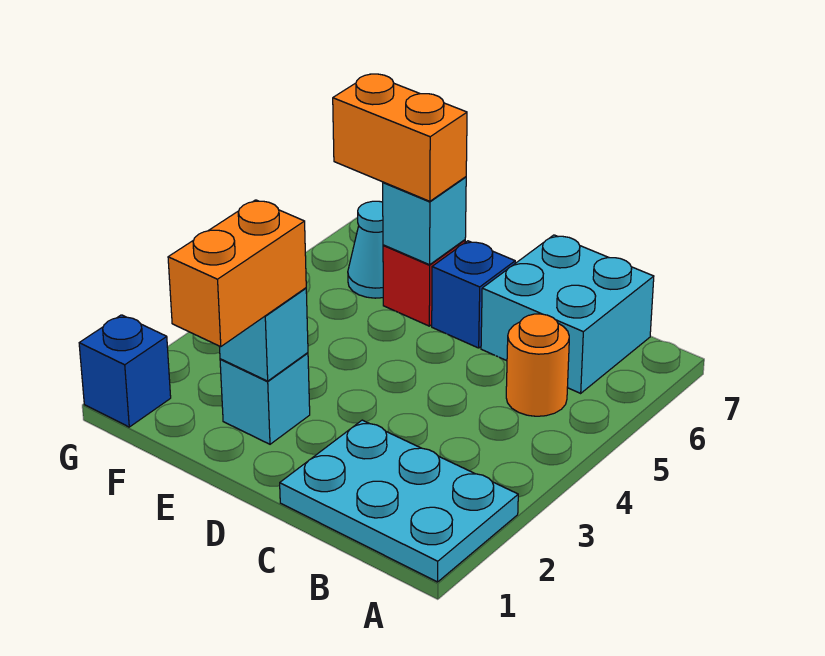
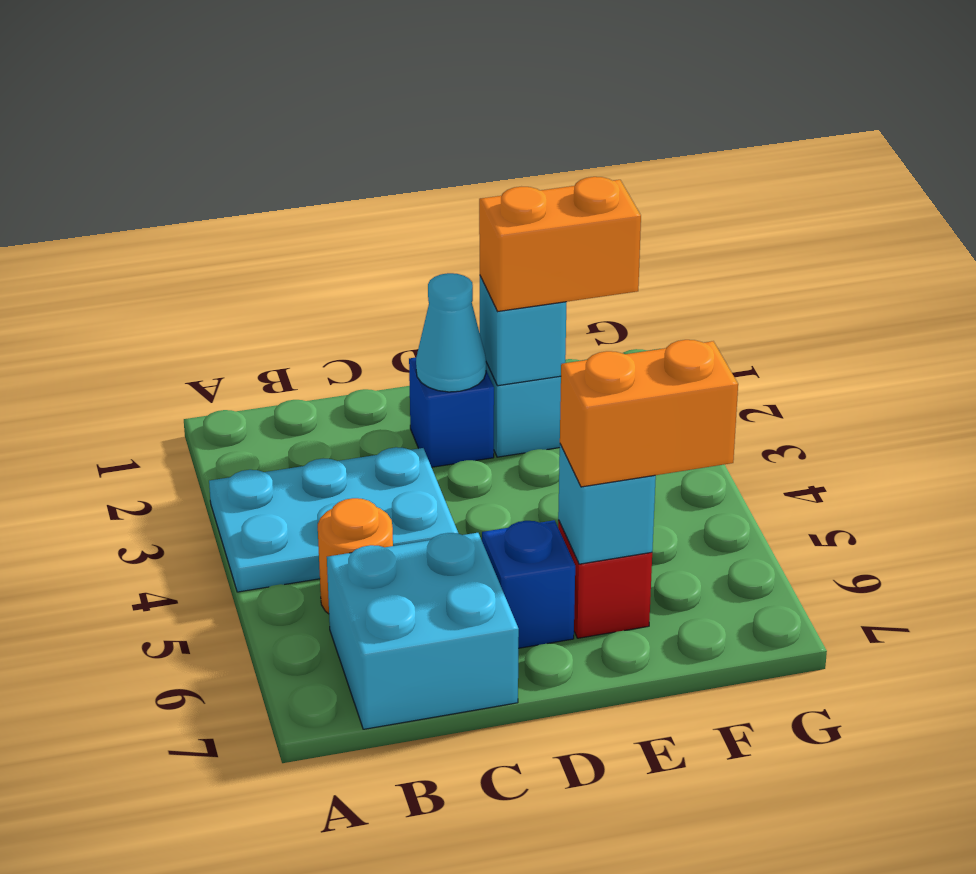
cyan plate A1:C2 level 1 -> cyan plate A3:C4 level 1
orange brick E1:E2 level 3 -> orange brick E2:F2 level 3
cyan cone F6 level 1 -> cyan cone D2 level 2
blue brick G1 level 1 -> blue brick D2 level 1

